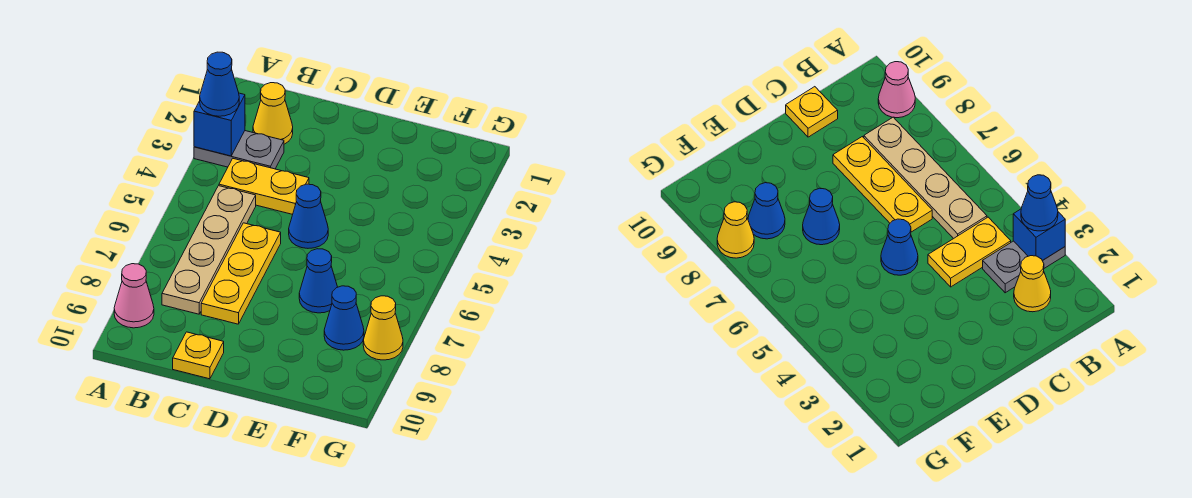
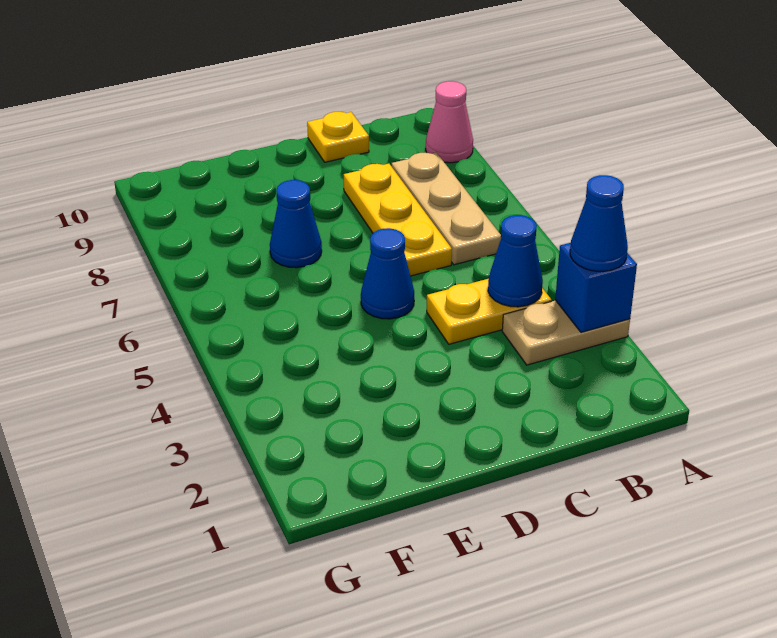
grey plate A3:B3 level 1 -> tan plate A3:B3 level 1
yellow cone B2 level 1 -> none
tan plate B5:B8 level 1 -> tan plate B6:B8 level 1
blue cone F8 level 1 -> blue cone B4 level 2
yellow cone G8 level 1 -> none

